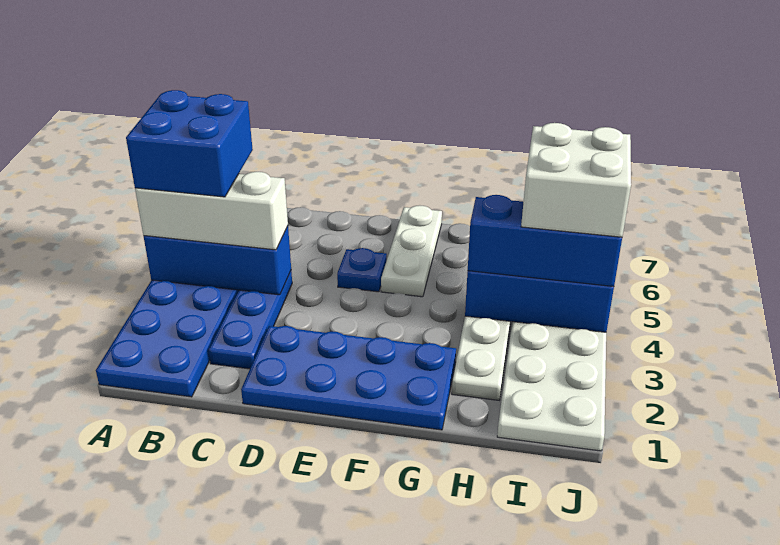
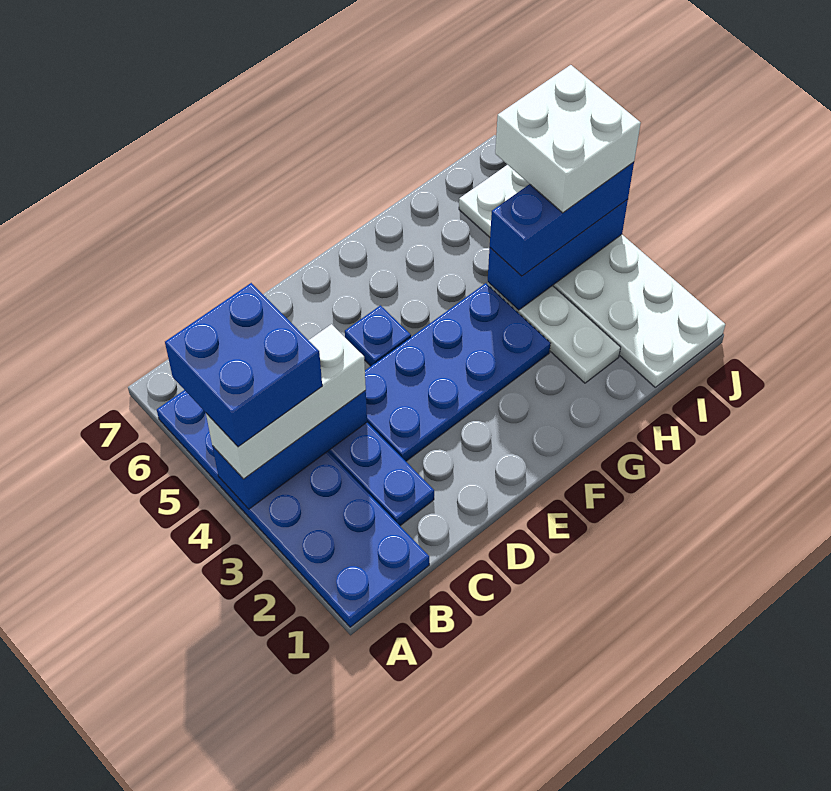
blue plate D1:G2 level 1 -> blue plate D3:G4 level 1
white plate F5:F7 level 1 -> none

